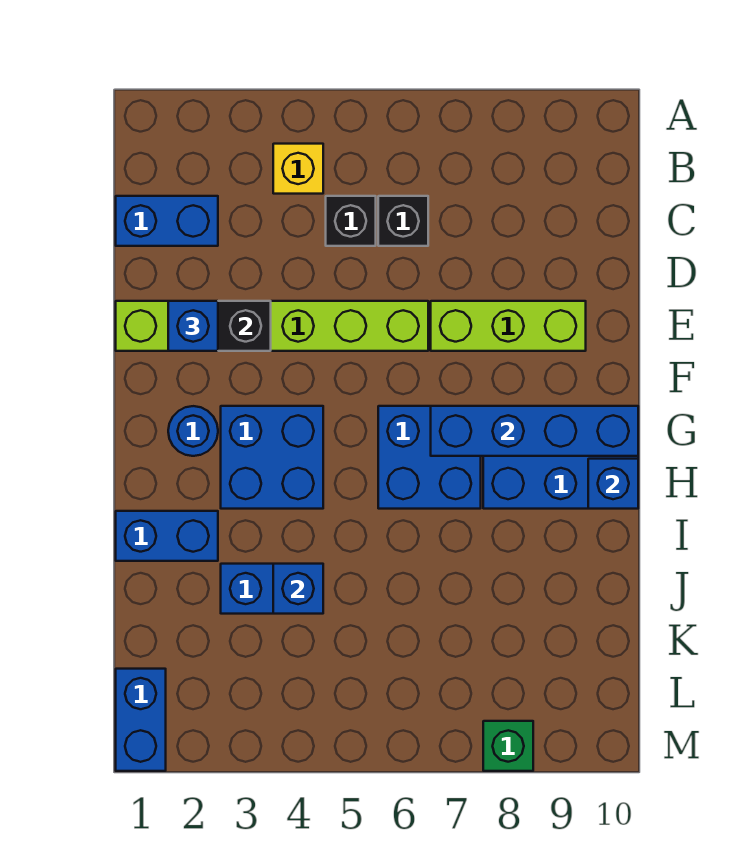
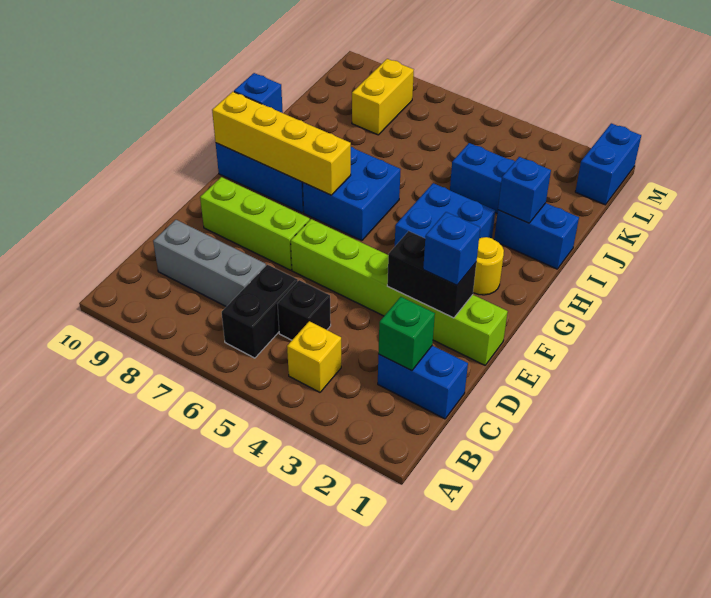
black brick C6 level 1 -> black brick B6:C6 level 1
none -> grey brick C7:C9 level 1
blue round brick G2 level 1 -> yellow round brick G2 level 1
blue brick G7:G10 level 2 -> yellow brick G7:G10 level 2
blue brick J4 level 2 -> blue brick I2 level 2
none -> yellow brick K8:L8 level 1
green brick M8 level 1 -> green brick C2 level 2

